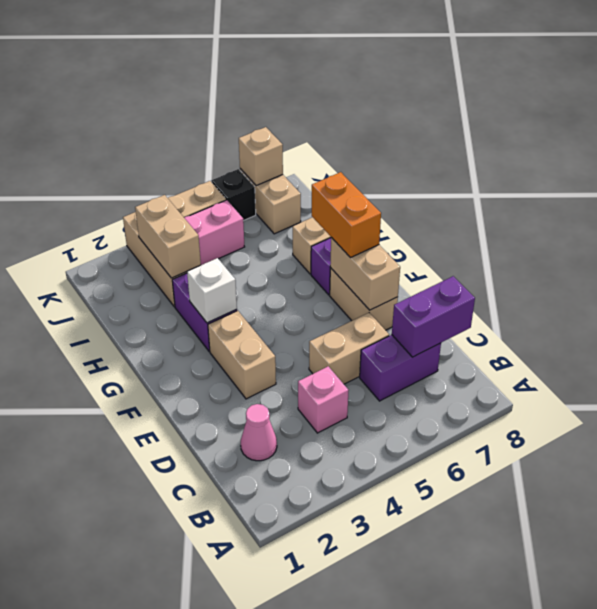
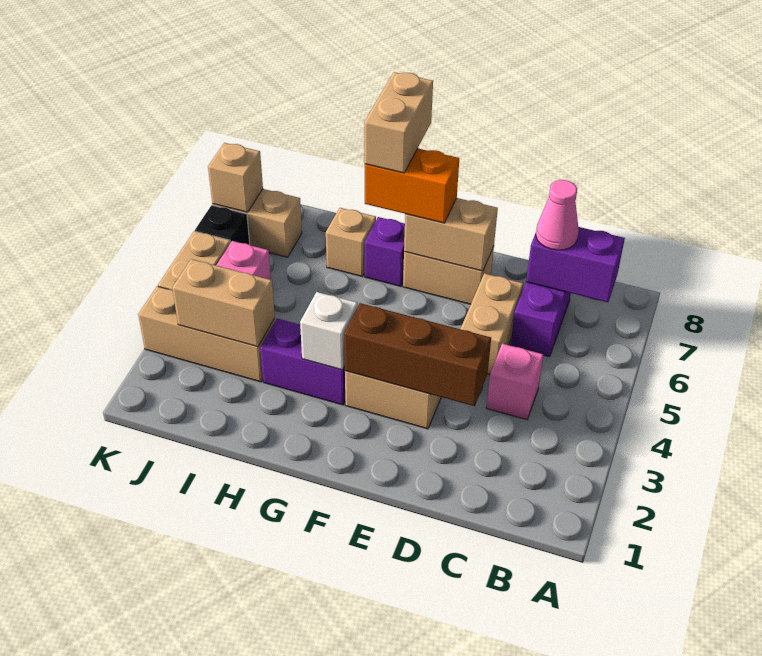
pink cone C2 level 1 -> pink cone C7 level 3
purple brick C7:C8 level 2 -> purple brick B7:C7 level 2
none -> brown brick D3:F3 level 2
none -> tan brick G7:G8 level 4

